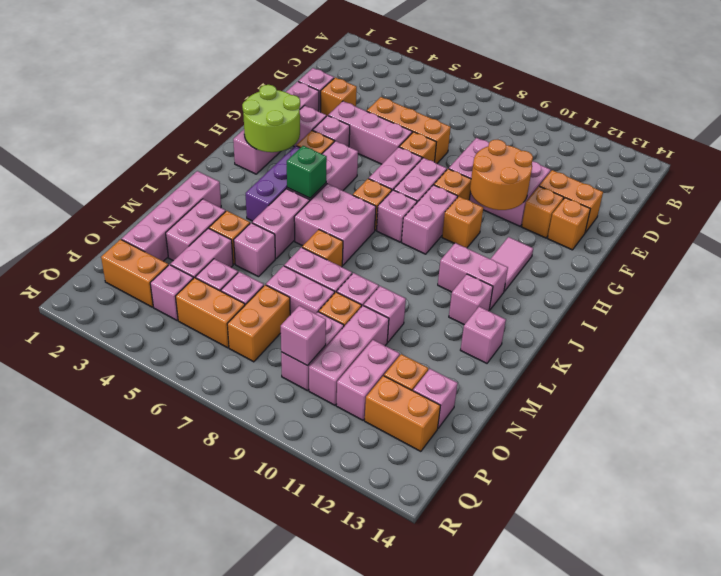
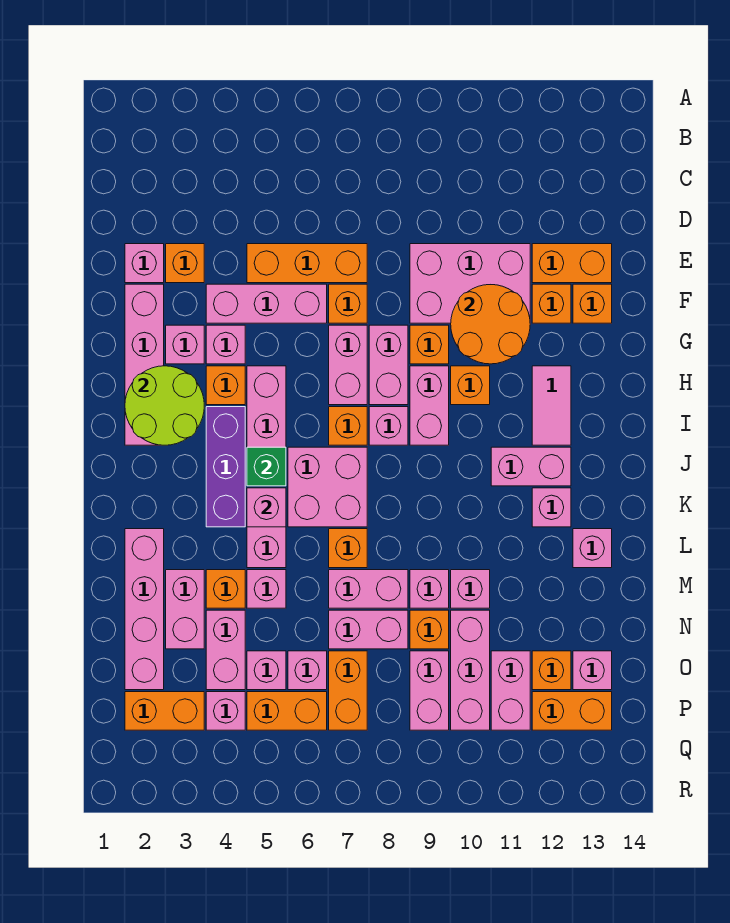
pink brick P9 level 2 -> pink brick K5 level 2

